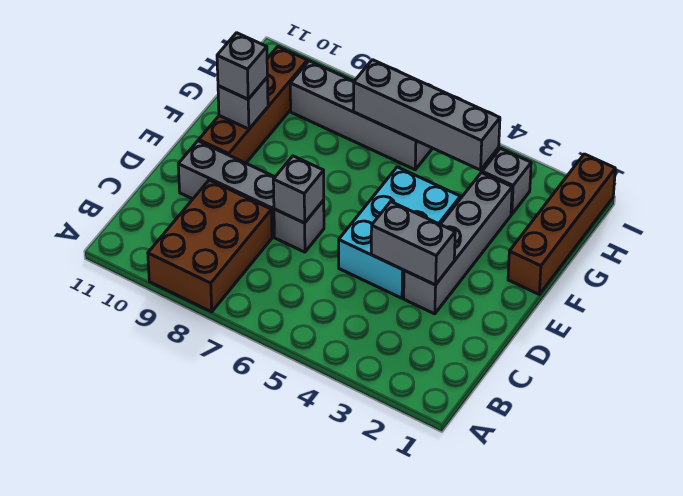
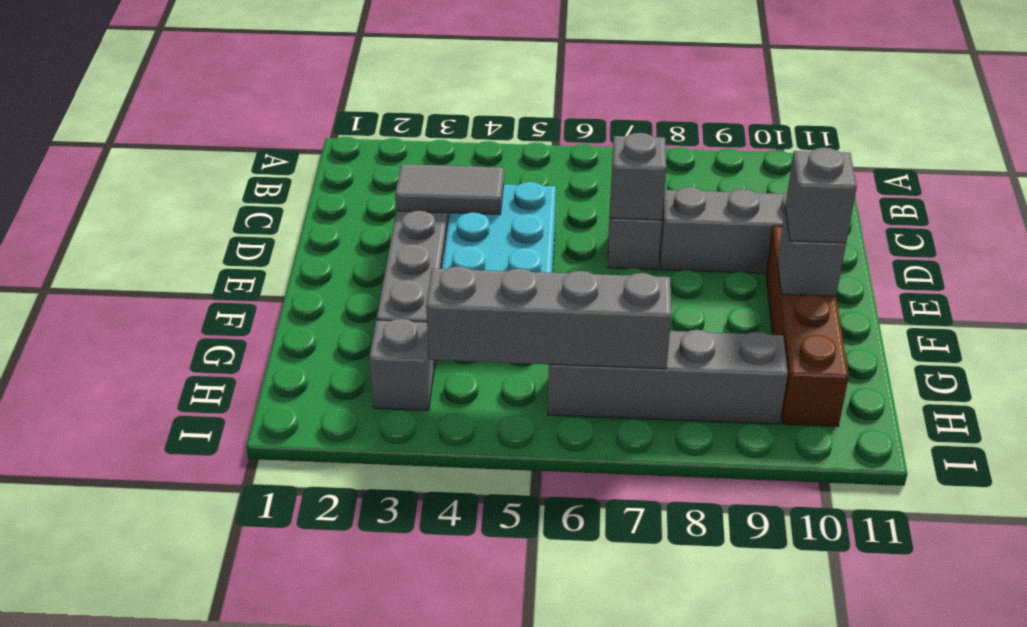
brown brick A8:C9 level 1 -> none
grey brick D3:D4 level 2 -> grey tile D3:D4 level 2
brown brick F1:I1 level 1 -> none

